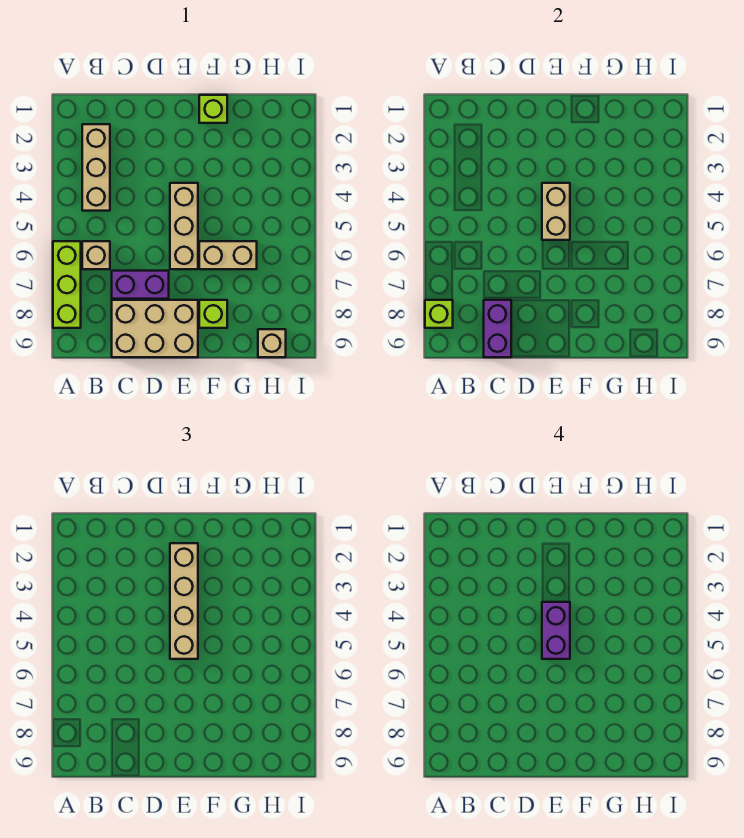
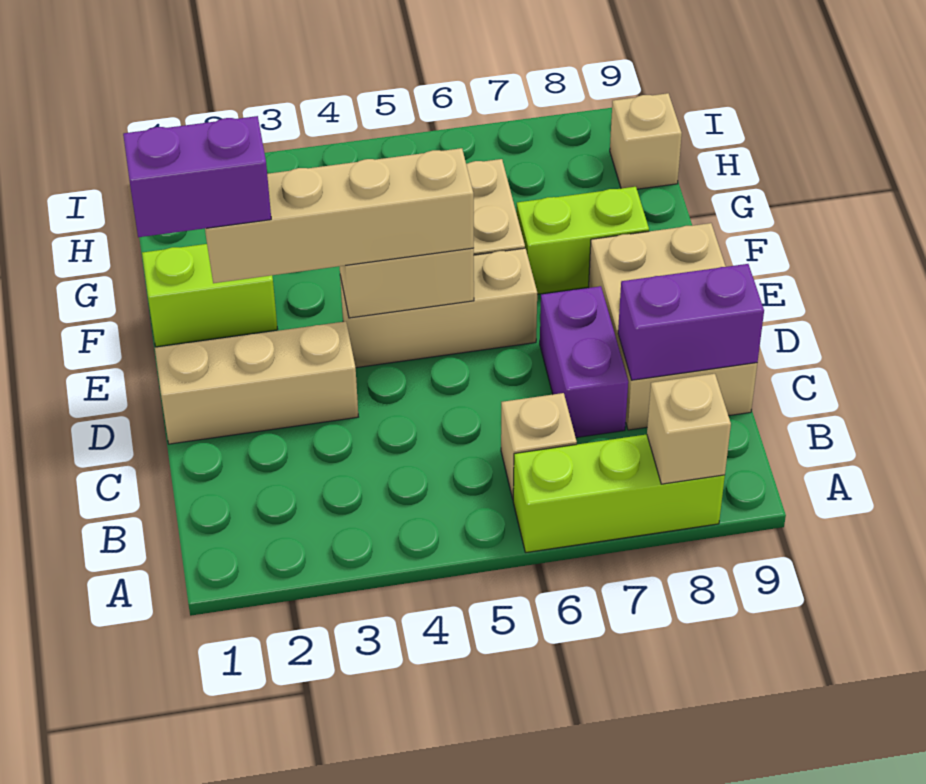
lime brick A8 level 2 -> tan brick A8 level 2
tan brick B2:B4 level 1 -> tan brick D1:D3 level 1
purple brick E4:E5 level 4 -> purple brick E1:E2 level 4
lime brick F1 level 1 -> lime brick F1:F2 level 1
lime brick F8 level 1 -> lime brick F7:F8 level 1

